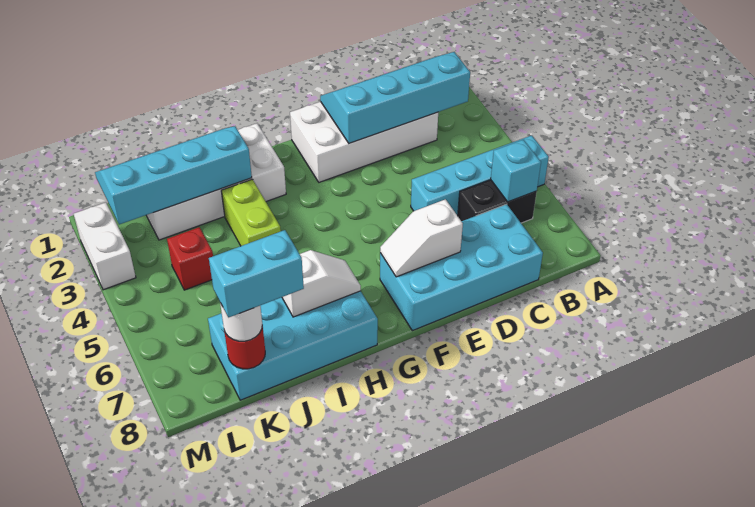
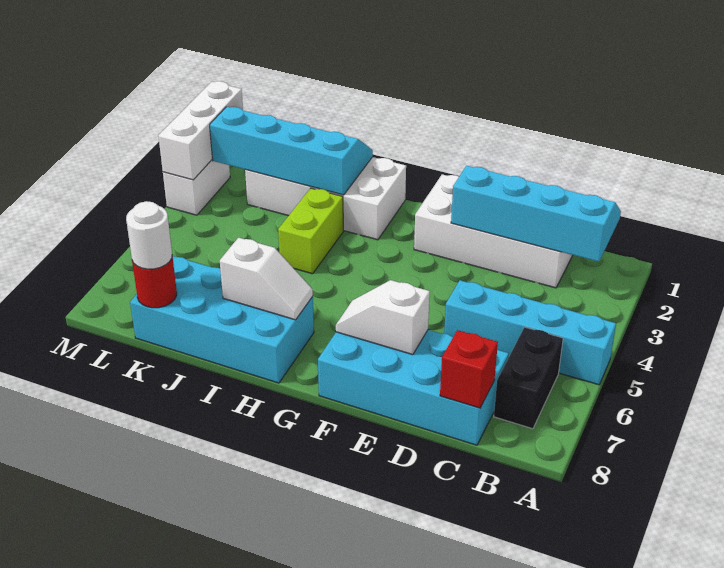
black brick B6:C6 level 1 -> black brick B6:B7 level 1
cyan brick B6 level 2 -> none
cyan brick J8:K8 level 4 -> none
red brick K4 level 1 -> red brick C8 level 2
none -> white brick M1:M3 level 2

